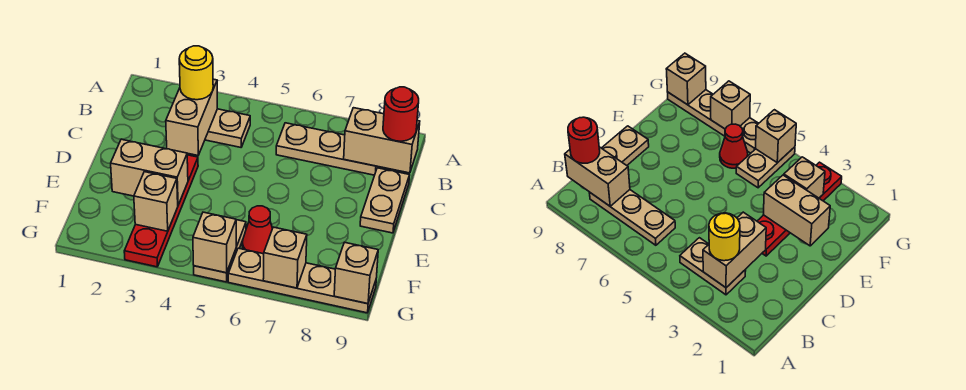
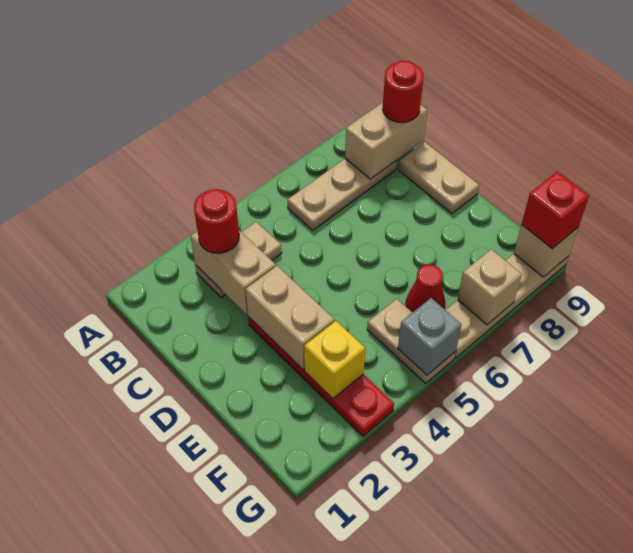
yellow round brick B3 level 3 -> red round brick B3 level 3
tan brick E2:E3 level 2 -> tan brick D3:E3 level 2
tan brick F3 level 2 -> yellow brick F3 level 2
tan brick G5 level 2 -> grey brick G5 level 2
none -> red brick G9 level 3

